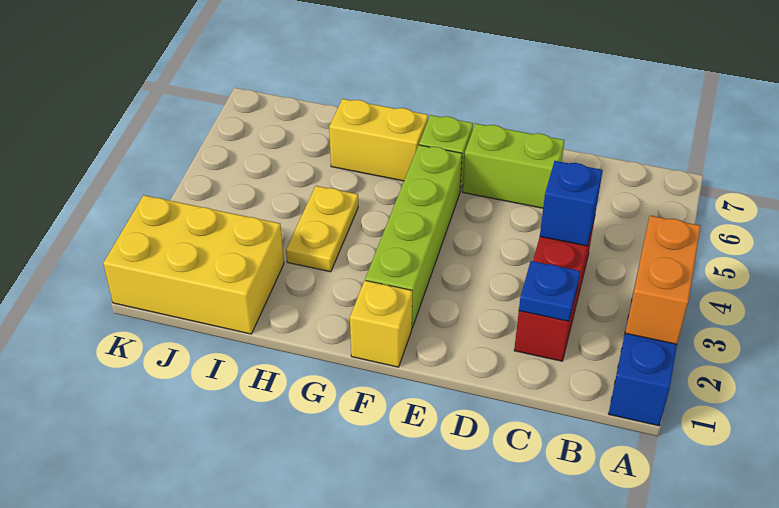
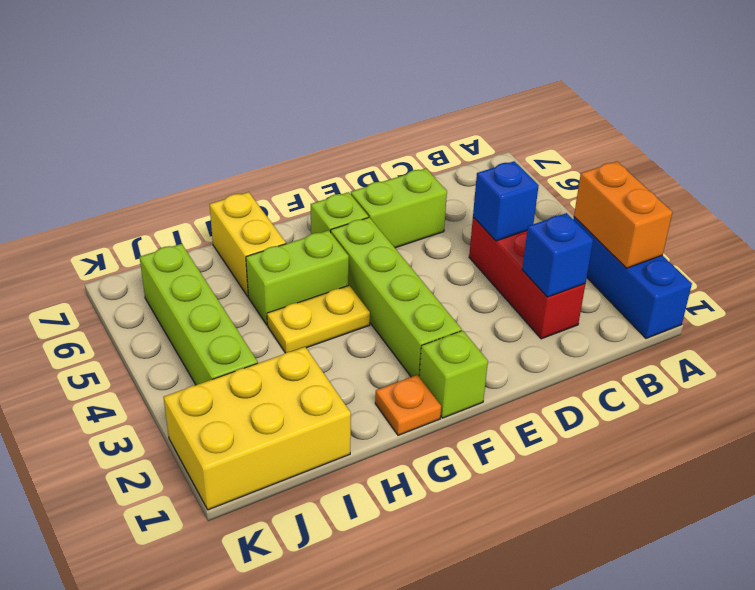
blue plate C2 level 2 -> blue brick C2 level 2
yellow brick F1 level 1 -> lime brick F1 level 1
none -> orange plate G1 level 1
none -> lime brick G5:H5 level 1
yellow brick G6:H6 level 1 -> yellow brick H6:H7 level 1
yellow plate H3:H4 level 1 -> yellow plate G4:H4 level 1
none -> lime brick J3:J6 level 1

